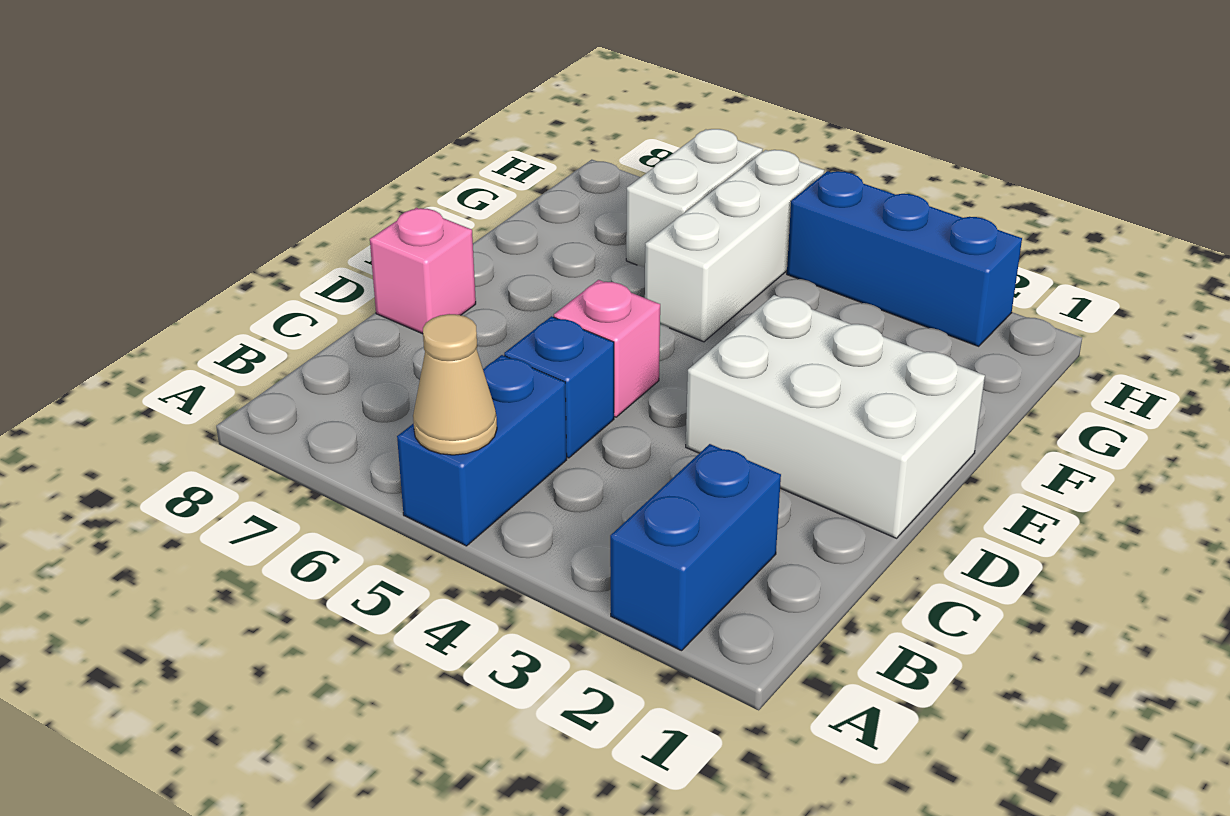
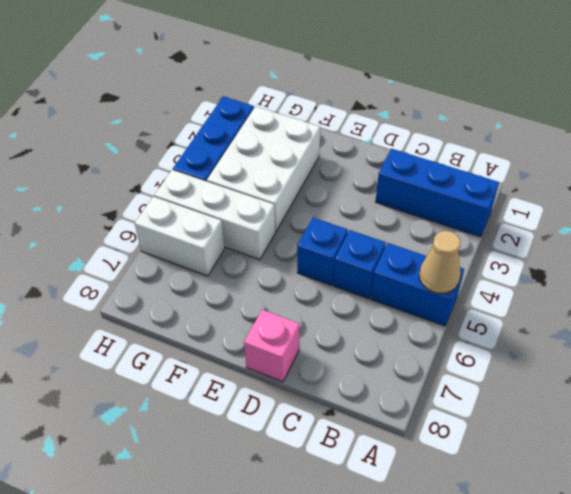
blue brick A2:B2 level 1 -> blue brick A2:C2 level 1
white brick D1:E3 level 1 -> white brick F2:G4 level 1
pink brick D5 level 1 -> blue brick D5 level 1

